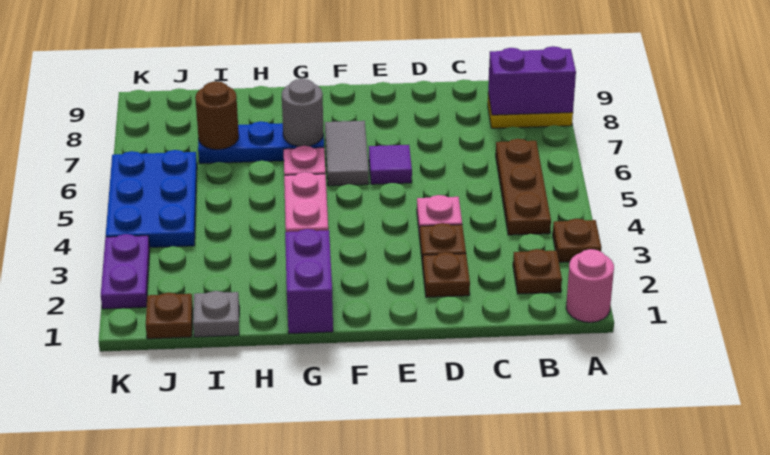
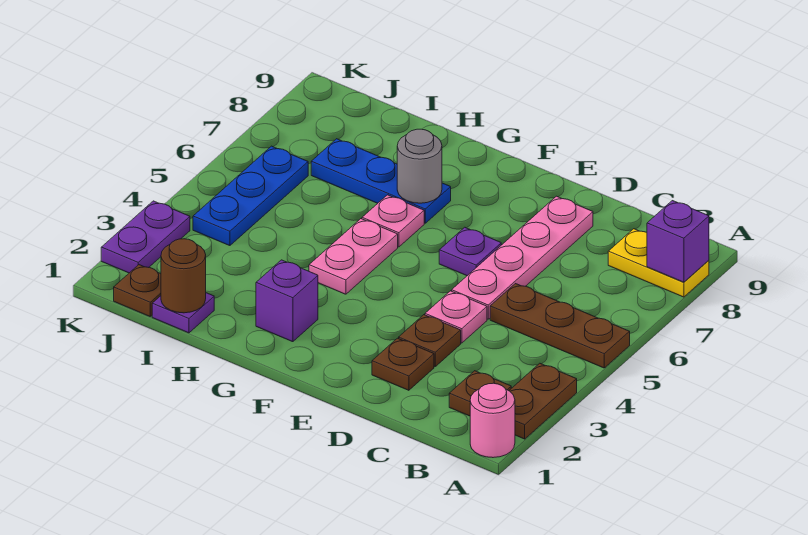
brown plate A3 level 1 -> brown plate A2:A3 level 1
purple brick A8:B8 level 2 -> purple brick A8 level 2
brown plate B4:B6 level 1 -> brown plate A5:C5 level 1
none -> pink plate D5:D8 level 1
purple tile E6 level 1 -> purple plate E6 level 1
grey tile F6:F7 level 1 -> none
purple brick G1:G2 level 1 -> purple brick G2 level 1
grey plate I1 level 1 -> purple plate I1 level 1
brown round brick I7 level 2 -> brown round brick I1 level 2
blue plate J4:K6 level 1 -> blue plate J4:J6 level 1

